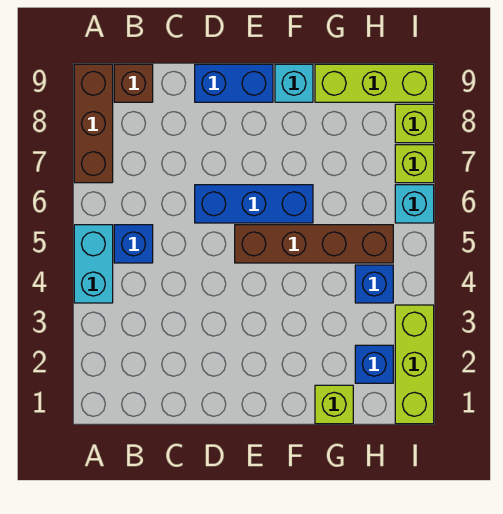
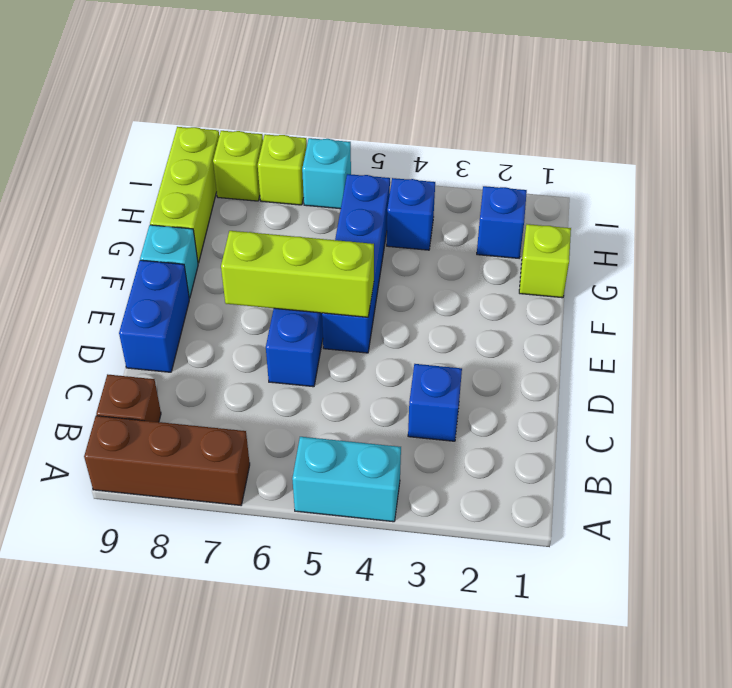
blue brick B5 level 1 -> blue brick C3 level 1
brown brick E5:H5 level 1 -> blue brick E5:H5 level 1
lime brick I1:I3 level 1 -> lime brick E5:E7 level 2

